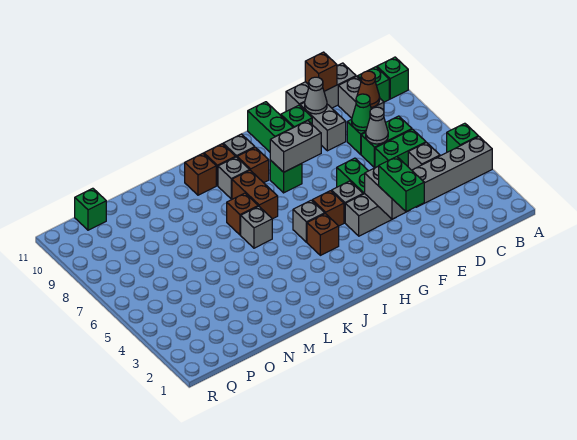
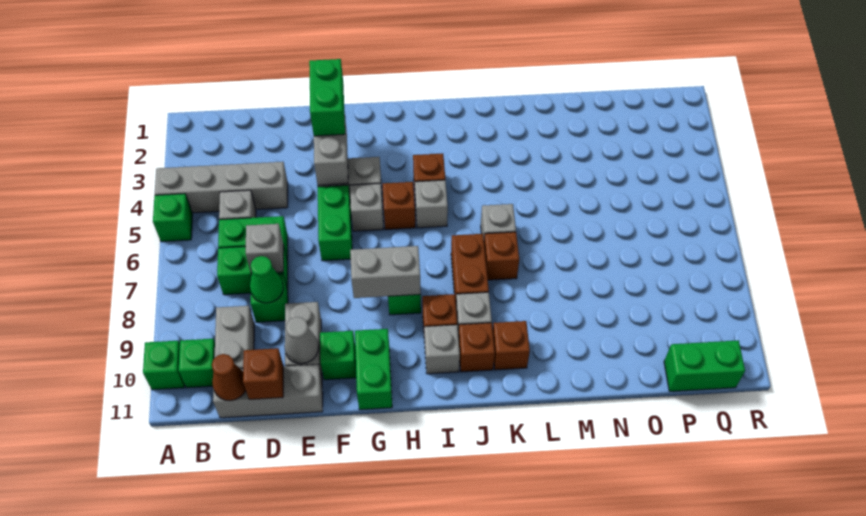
brown cone C9 level 2 -> brown cone C11 level 2
grey cone D7 level 2 -> grey brick D7 level 2
green brick P11 level 1 -> green brick P11:Q11 level 1

